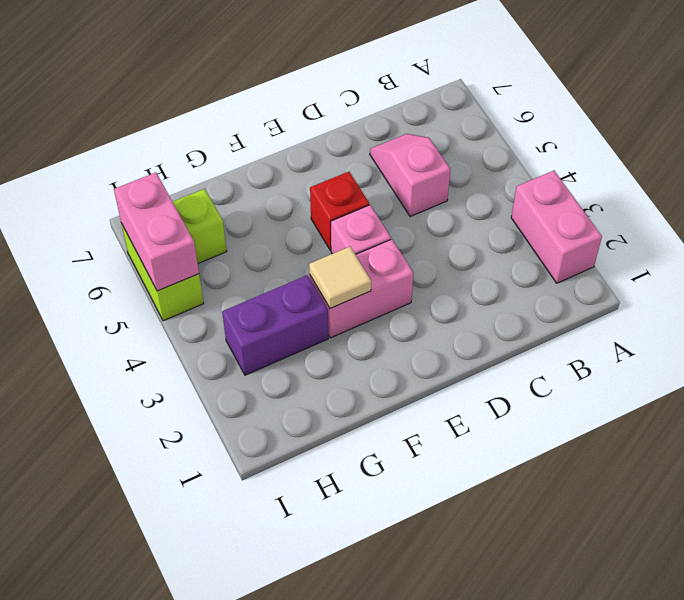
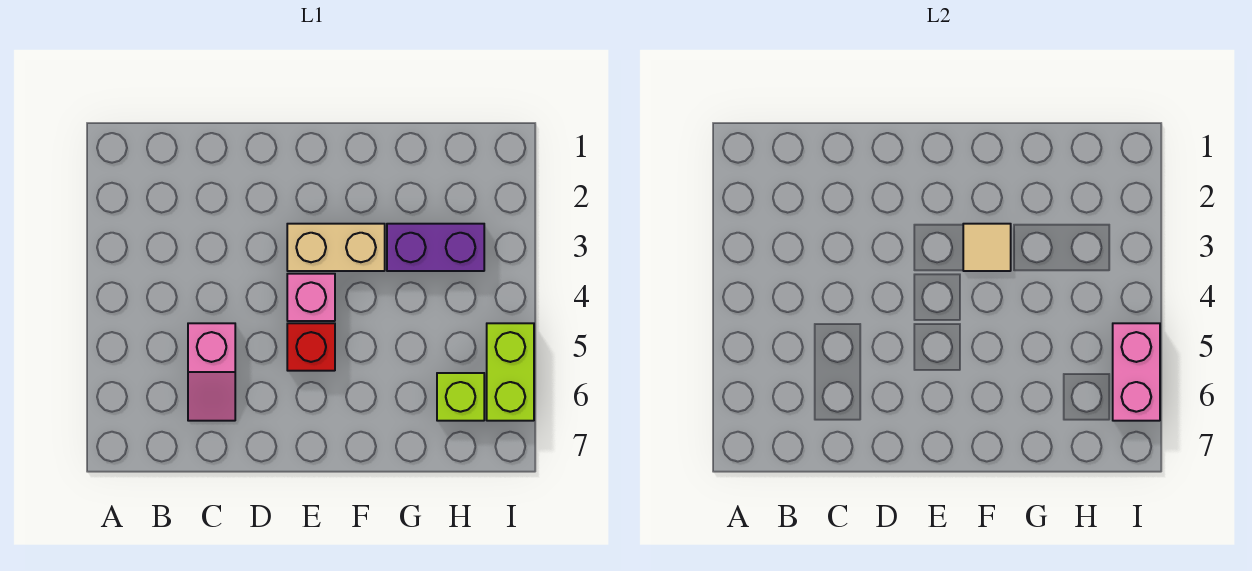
pink brick A2:A3 level 1 -> none
pink brick E3:F3 level 1 -> tan brick E3:F3 level 1

